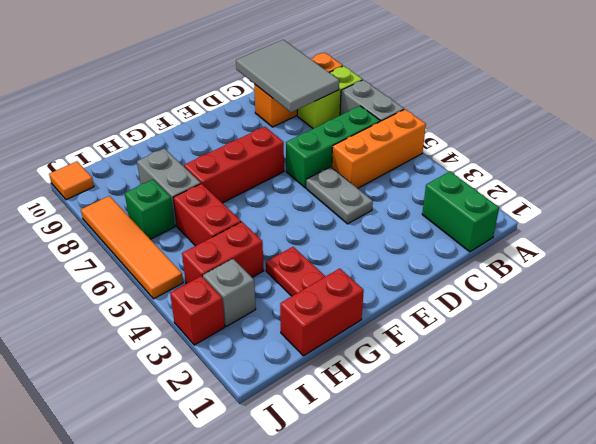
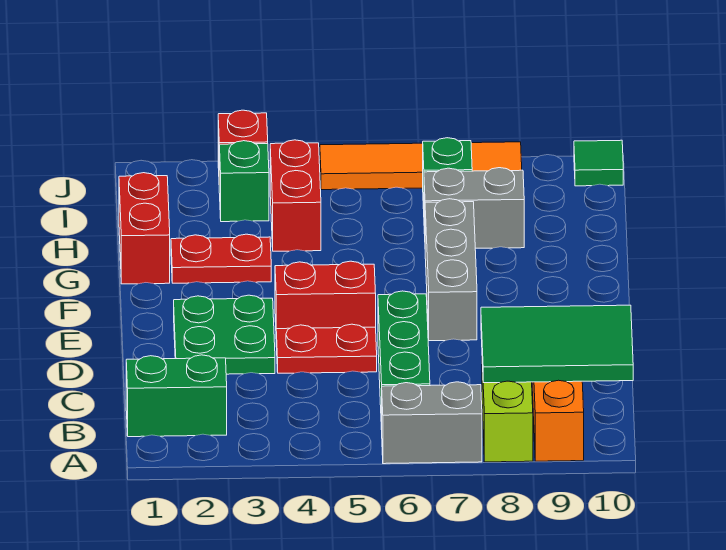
orange brick A5:C5 level 1 -> none
grey tile B8:C10 level 2 -> green tile B8:C10 level 2
none -> green plate D2:E3 level 1
grey plate D4:D5 level 1 -> red plate D4:D5 level 1
red brick E7:G7 level 1 -> grey brick E7:G7 level 1
red brick H5:H6 level 1 -> red brick E4:E5 level 1
grey brick I3 level 1 -> green brick I3 level 1
orange tile J10 level 1 -> green tile J10 level 1

